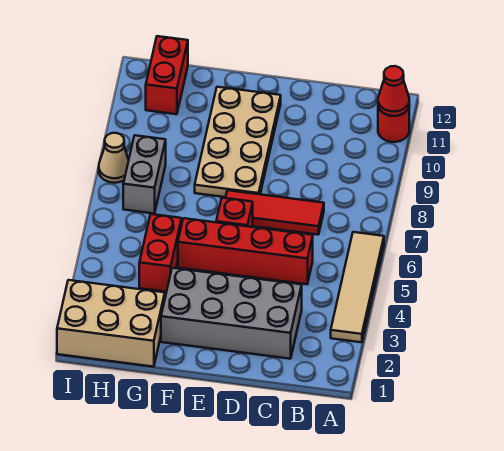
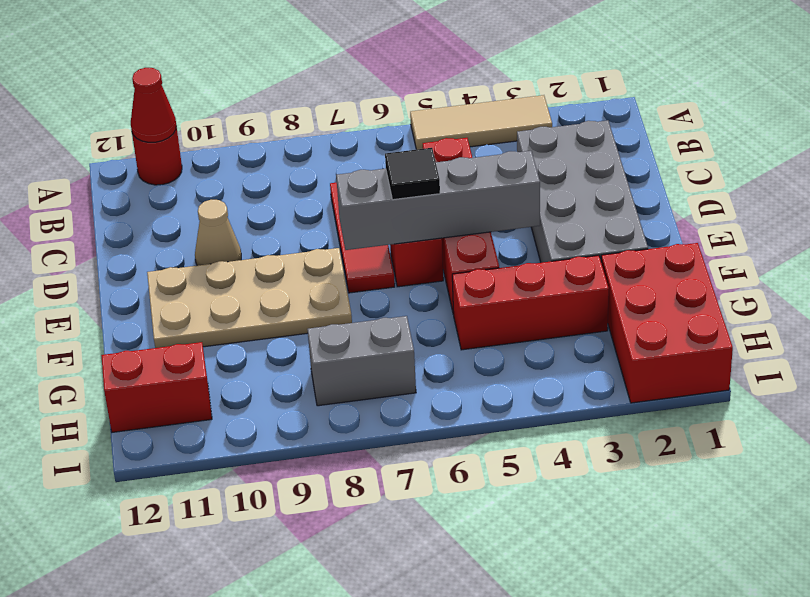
tan tile A3:A6 level 1 -> tan tile A3:A5 level 1
none -> grey brick E4:E7 level 2
none -> black tile E6 level 3
tan brick G1:I2 level 1 -> red brick G1:I2 level 1
red brick G4:G5 level 1 -> red brick G3:G5 level 1
tan cone I8 level 1 -> tan cone D10 level 1

